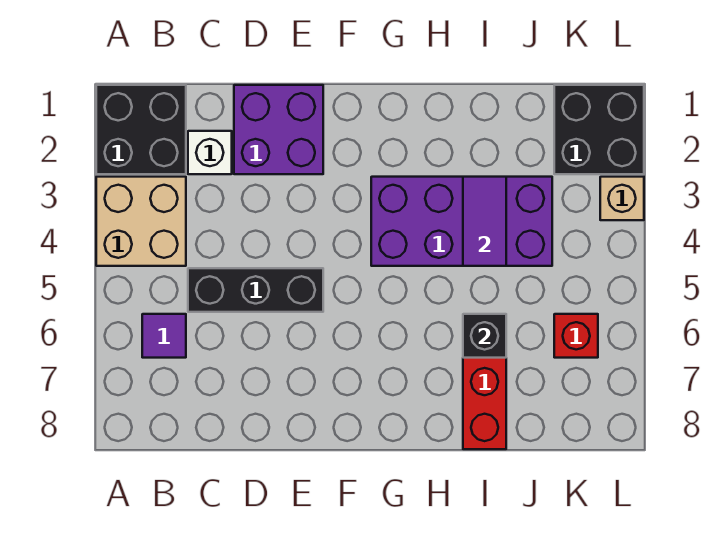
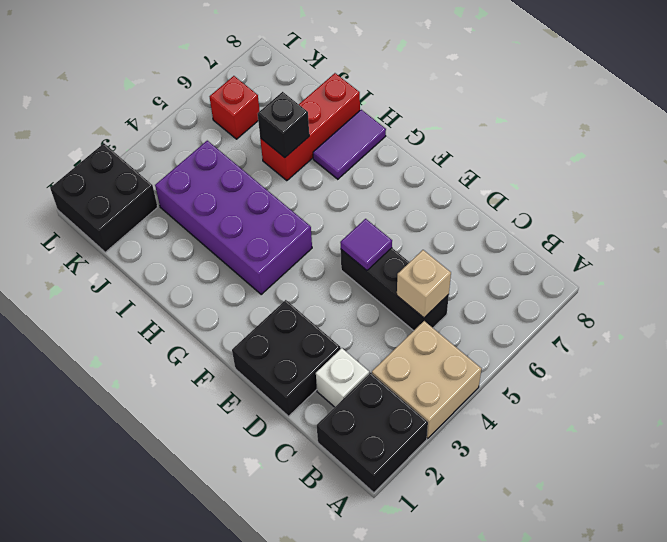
purple tile B6 level 1 -> purple tile E5 level 2
purple brick D1:E2 level 1 -> black brick D1:E2 level 1
purple tile I3:I4 level 2 -> purple tile H7:H8 level 1
tan brick L3 level 1 -> tan brick C5 level 2

